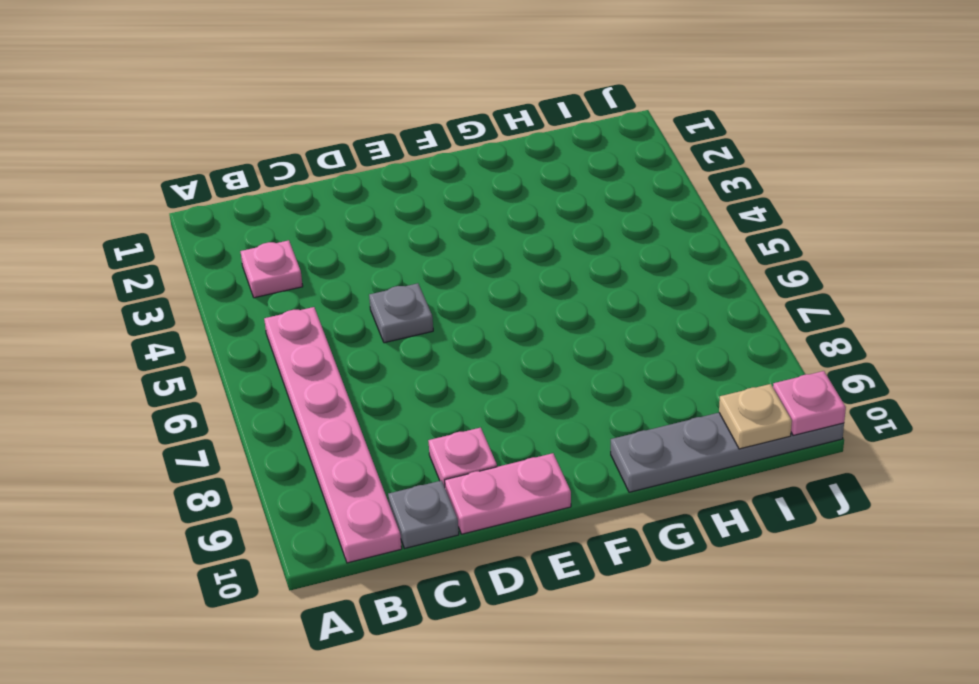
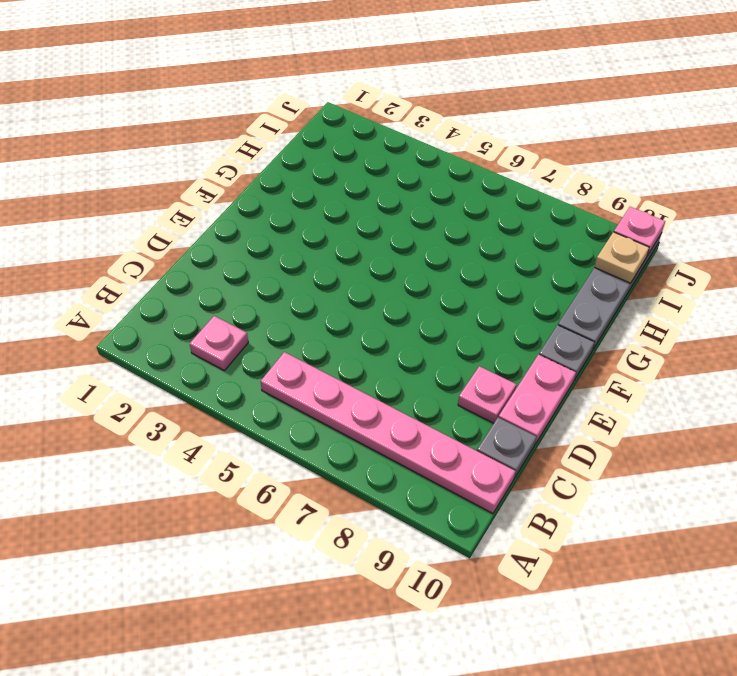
grey plate D5 level 1 -> grey plate F10 level 1

